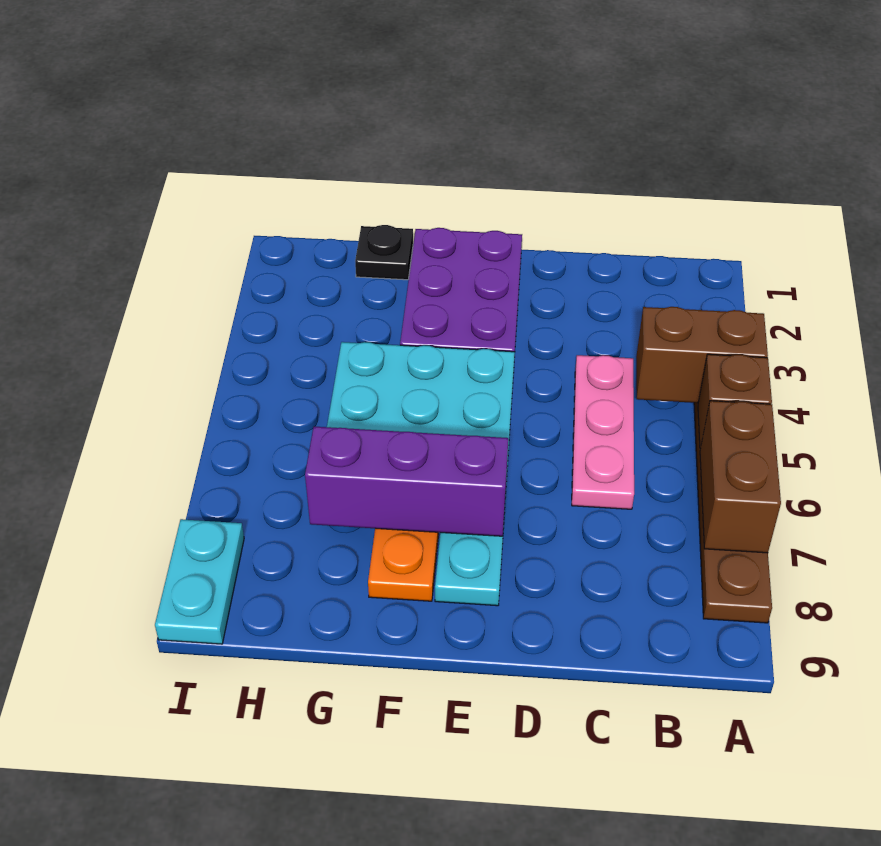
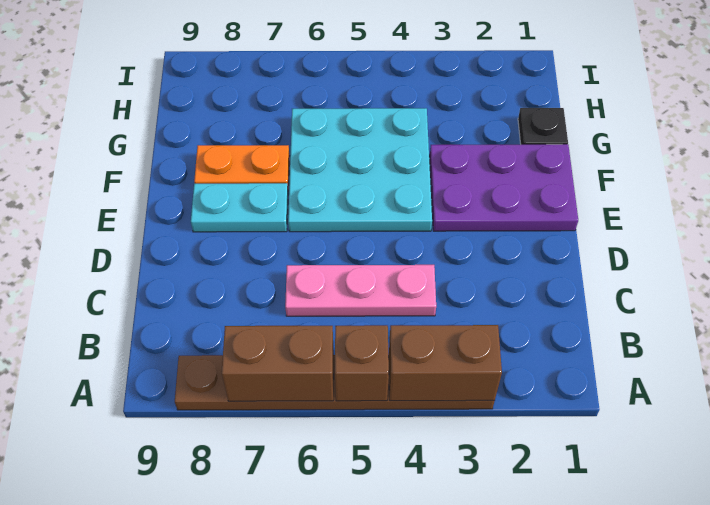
brown brick A4:B4 level 2 -> brown brick A3:A4 level 2
purple brick E7:G7 level 2 -> none
cyan plate I8:I9 level 1 -> none

